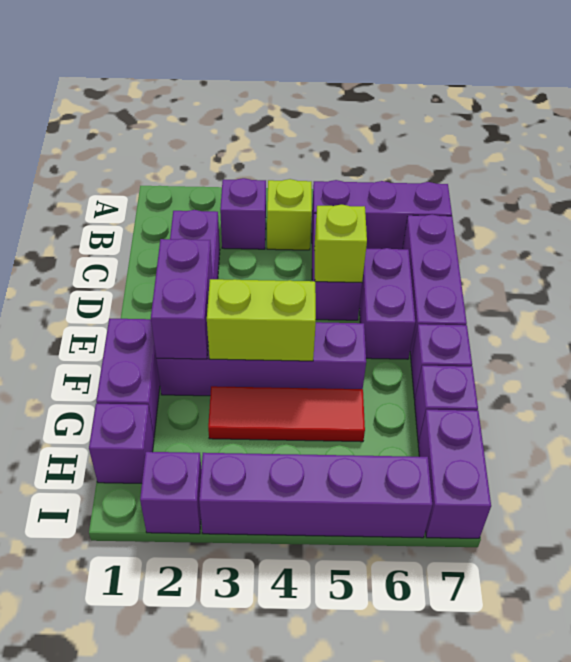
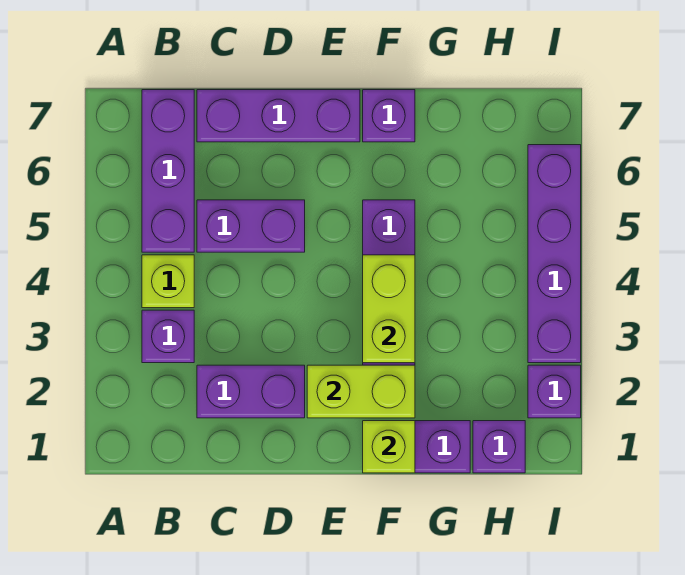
lime brick D5 level 2 -> lime brick F1 level 2
purple brick D6:E6 level 1 -> none
purple brick E2:F2 level 2 -> lime brick E2:F2 level 2
red tile G3:G5 level 1 -> none
purple brick G7 level 1 -> none
purple brick H7:I7 level 1 -> none

